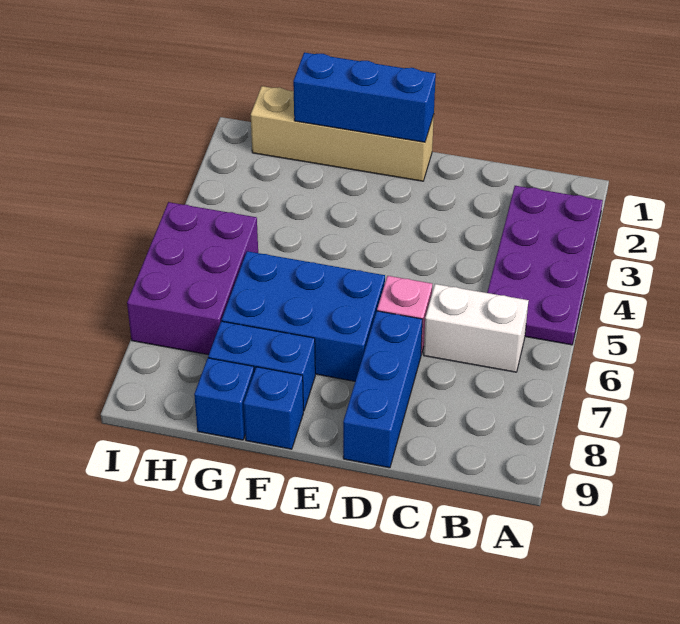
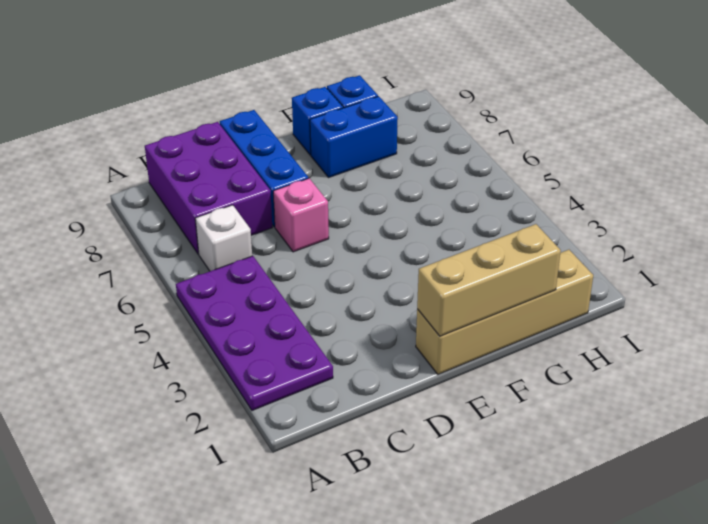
white brick B6:C6 level 1 -> white brick B6 level 1
blue brick E1:G1 level 2 -> tan brick E1:G1 level 2
blue brick E6:G7 level 1 -> none
purple brick H5:I7 level 1 -> purple brick B7:C9 level 1

